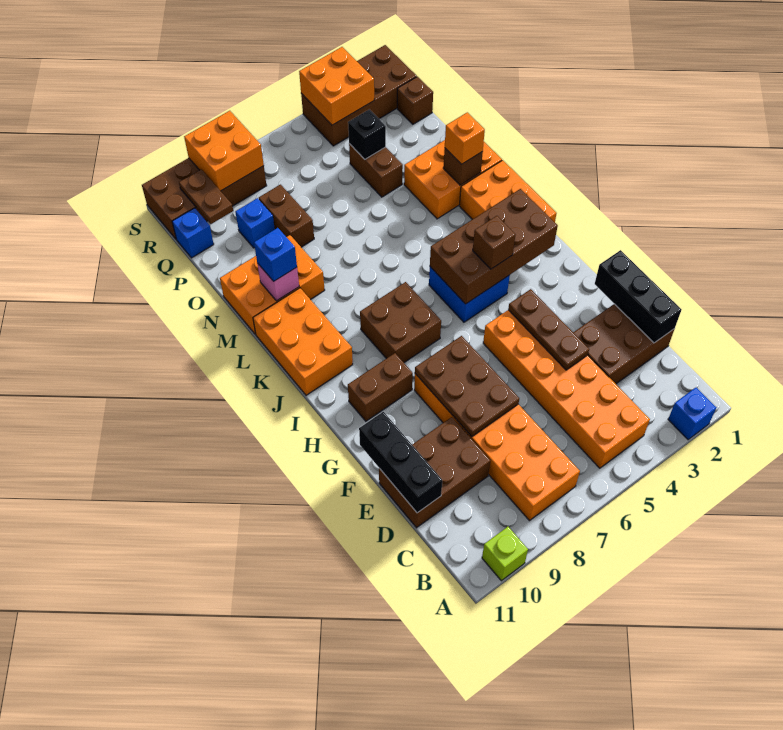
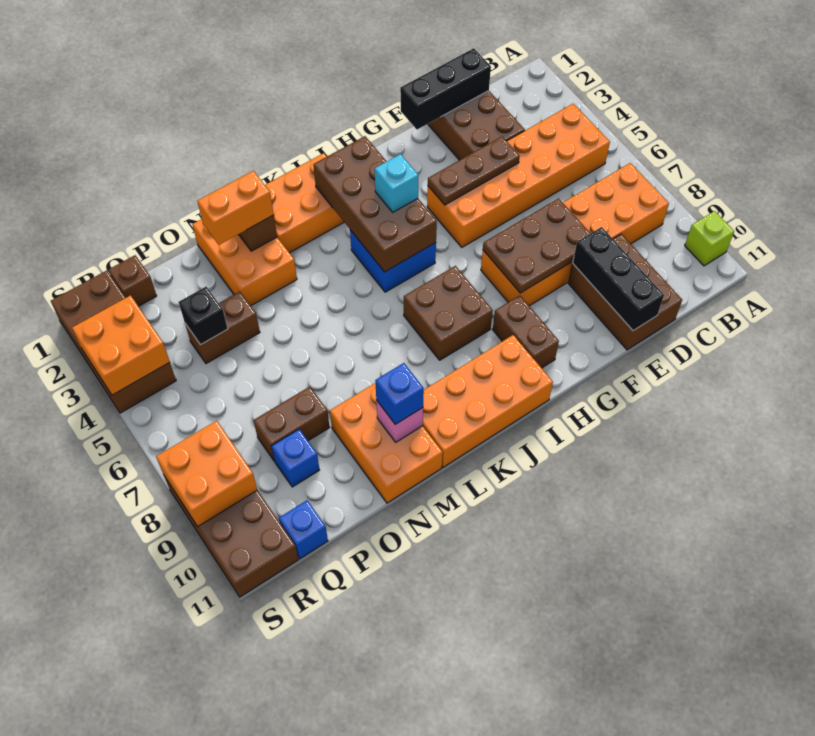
blue brick A2 level 1 -> none
black brick D11:F11 level 2 -> black brick E9:E11 level 2
brown brick I4 level 3 -> cyan brick I4 level 3
orange brick J10:L11 level 1 -> orange brick I10:L11 level 1
orange brick M2 level 3 -> orange brick M2:N2 level 3
brown plate Q10:R10 level 2 -> none

